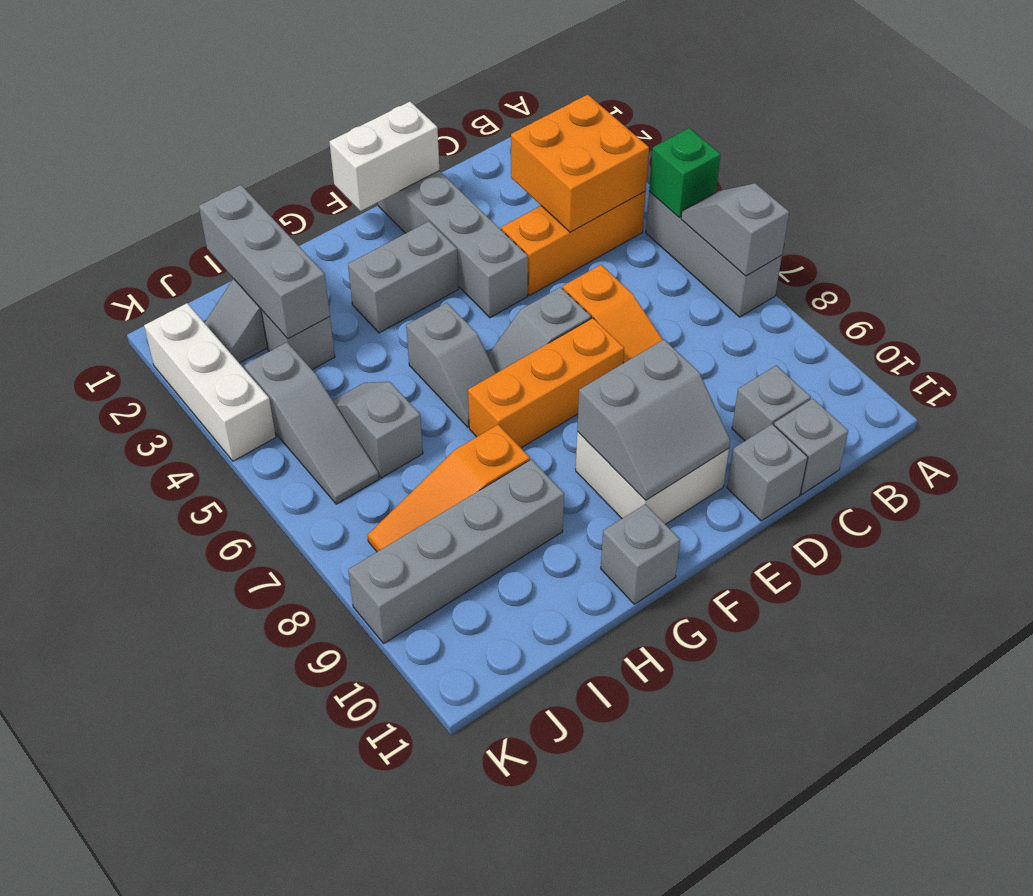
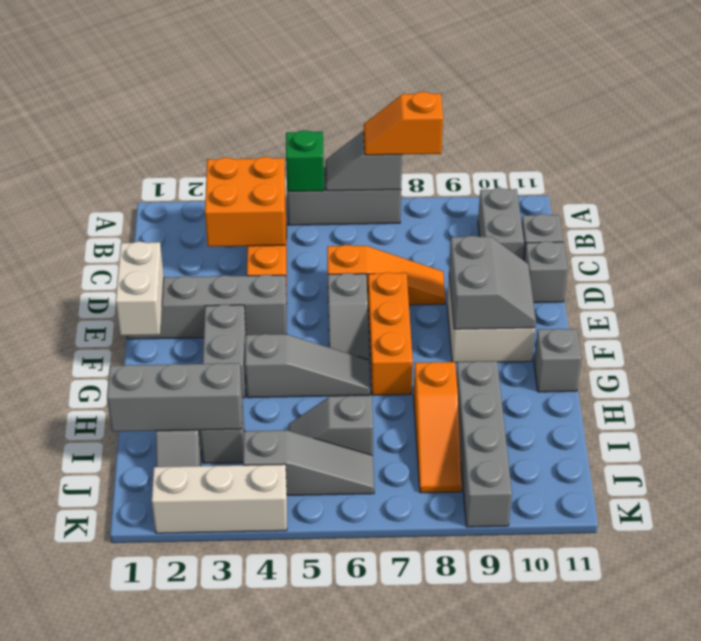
none -> orange slope A7:A8 level 3 top 8
grey brick C10 level 1 -> grey brick B10:C10 level 1
grey slope G5:G6 level 1 top 5 -> grey slope G4:G6 level 1 top 4

